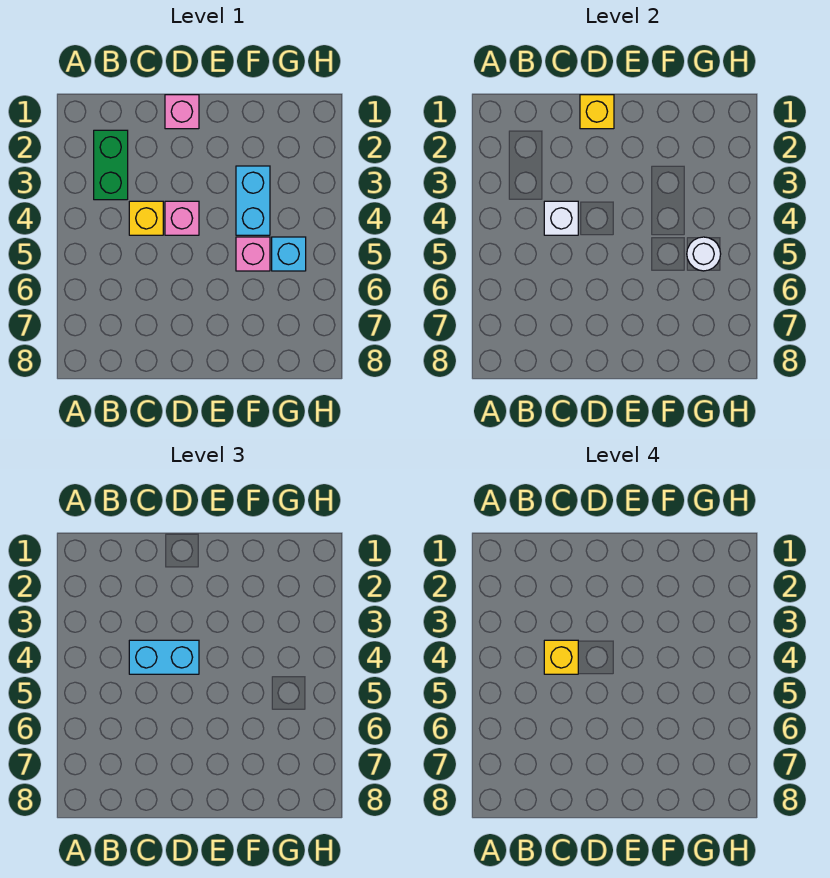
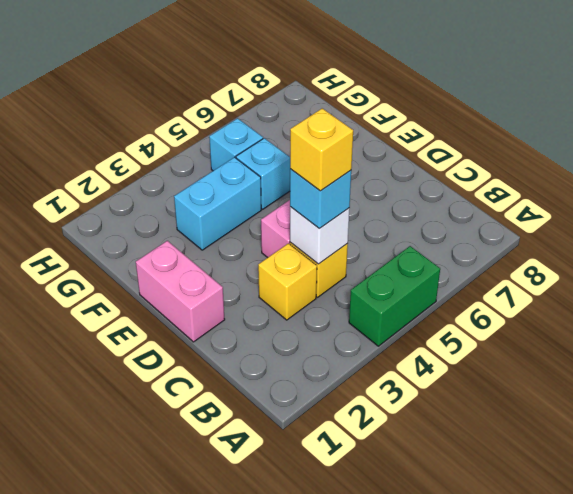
green brick B2:B3 level 1 -> green brick A4:A5 level 1
cyan brick C4:D4 level 3 -> cyan brick C4 level 3
pink brick D1 level 1 -> pink brick D1:E1 level 1
yellow brick D1 level 2 -> yellow brick C3 level 1
pink brick F5 level 1 -> cyan brick F5 level 1
white round brick G5 level 2 -> none

